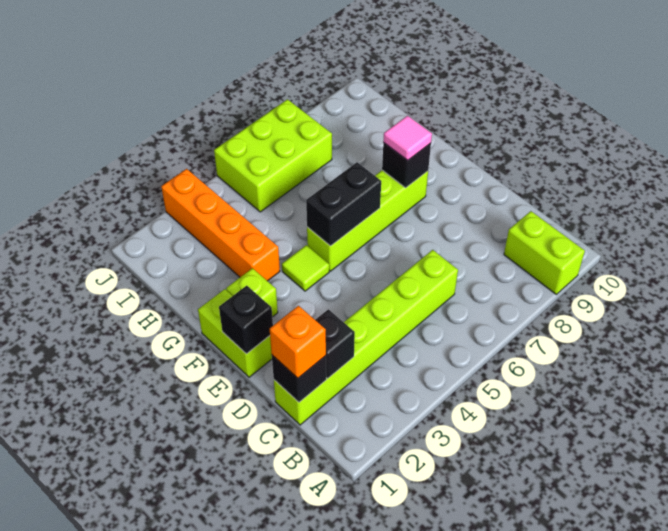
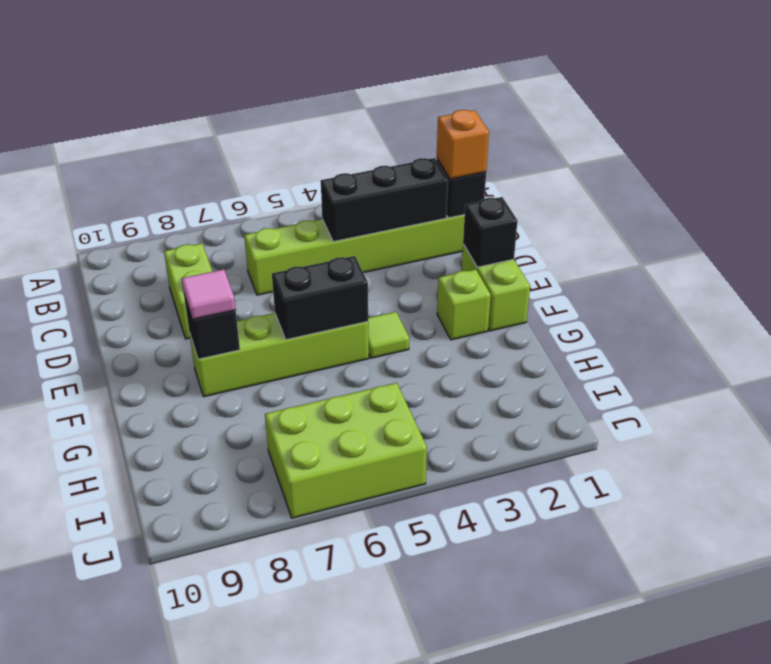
lime brick A9:B9 level 1 -> lime brick C8:D8 level 1
black brick C2 level 2 -> black brick C2:C4 level 2
orange brick G3:J3 level 1 -> none

